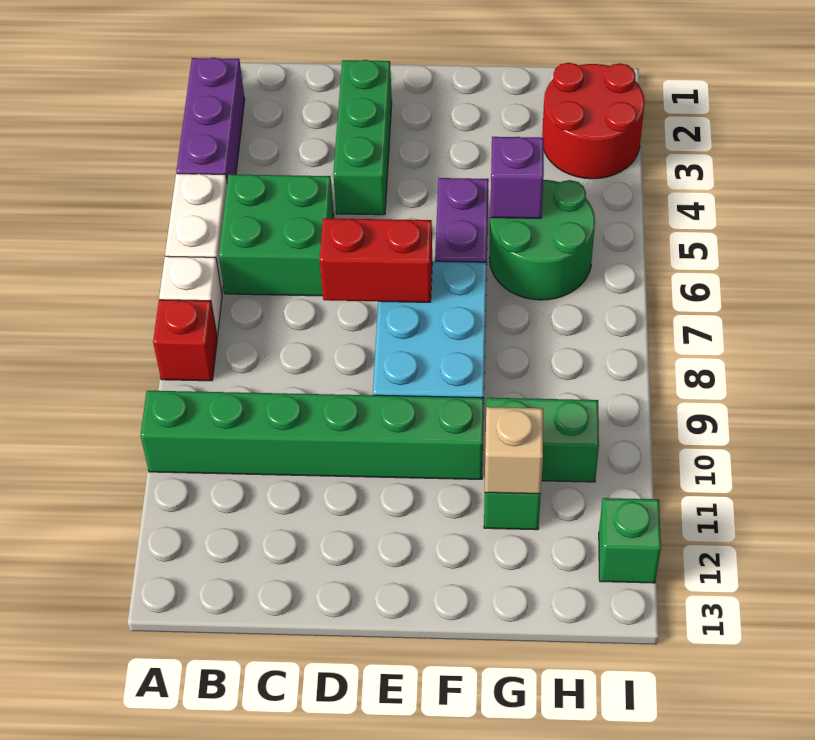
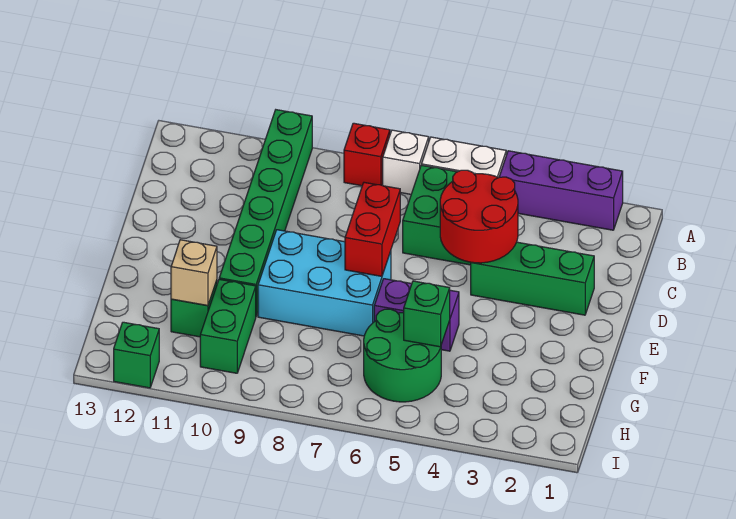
purple brick G5 level 2 -> green brick G5 level 2
red round brick H2:I3 level 1 -> red round brick C4:D5 level 2

